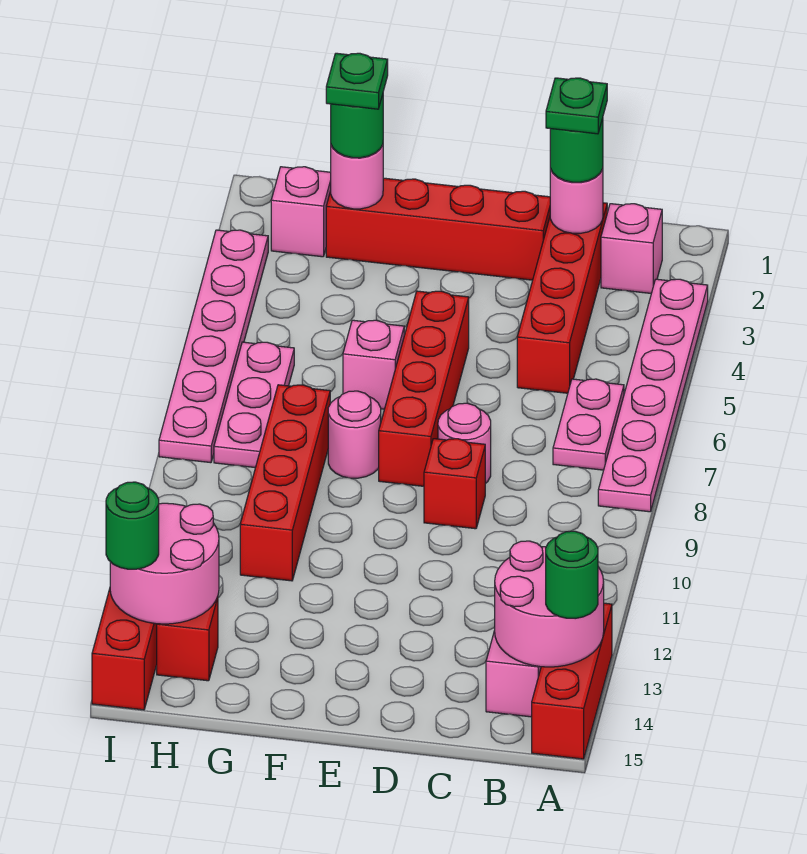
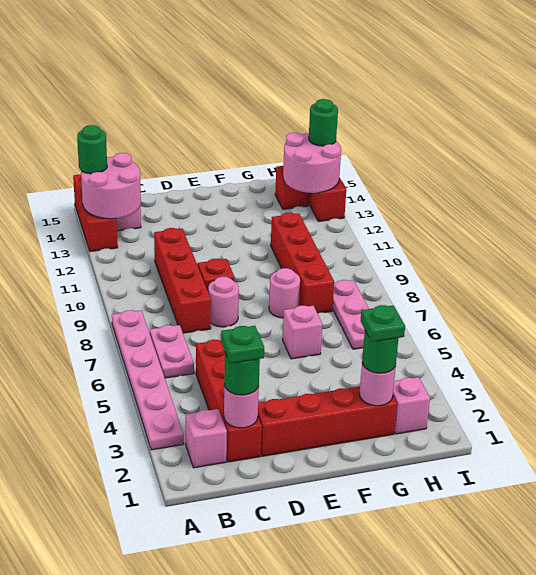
red brick E5:E8 level 1 -> red brick C8:C11 level 1
pink plate I3:I8 level 1 -> none

